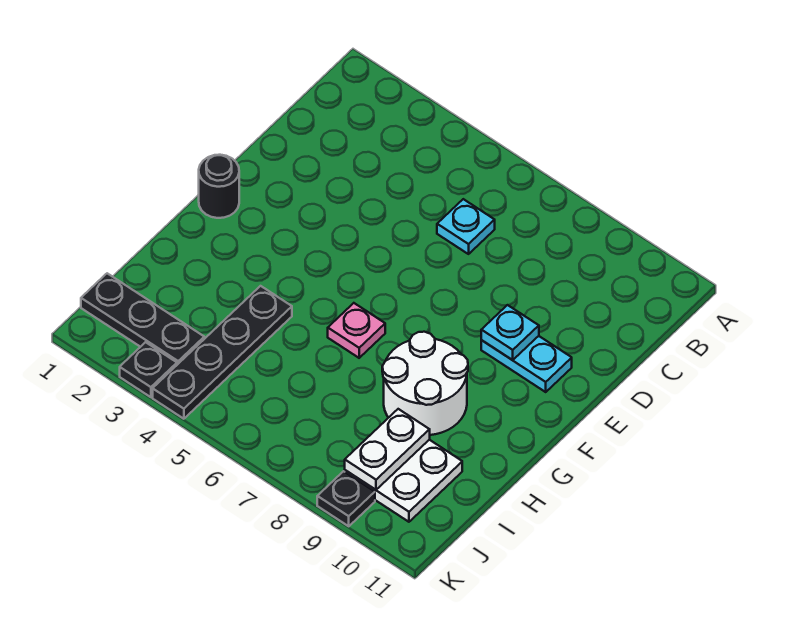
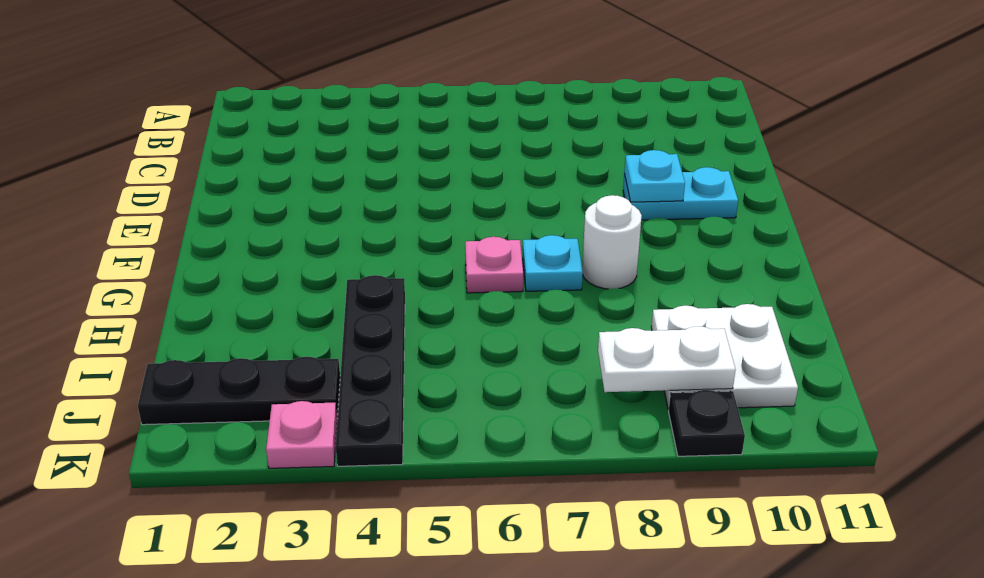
cyan plate C6 level 1 -> cyan plate G7 level 1
black round brick F1 level 1 -> none
white round brick G8:H9 level 1 -> white round brick G8 level 1
white plate I9:J9 level 2 -> white plate J8:J9 level 2
black plate K3 level 1 -> pink plate K3 level 1

